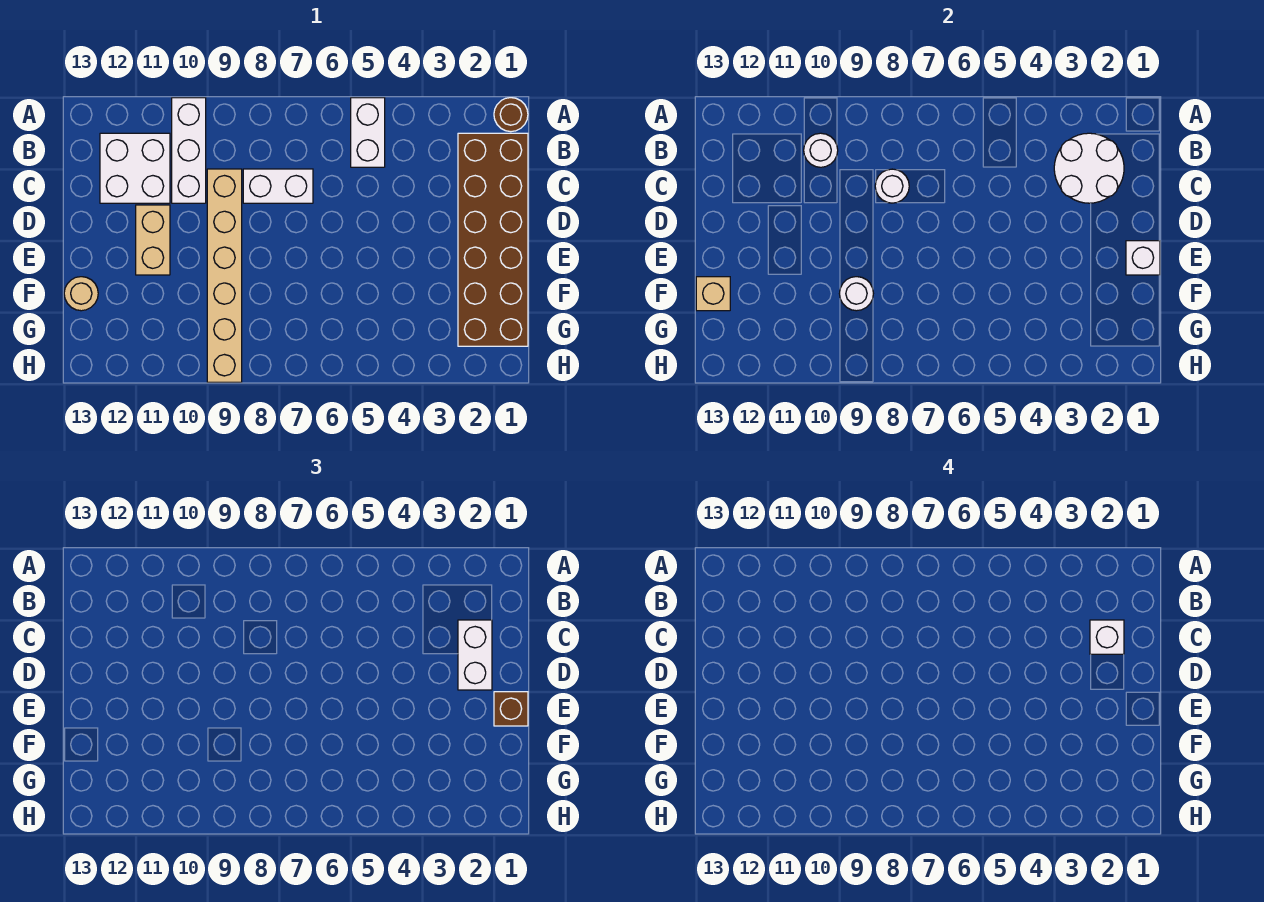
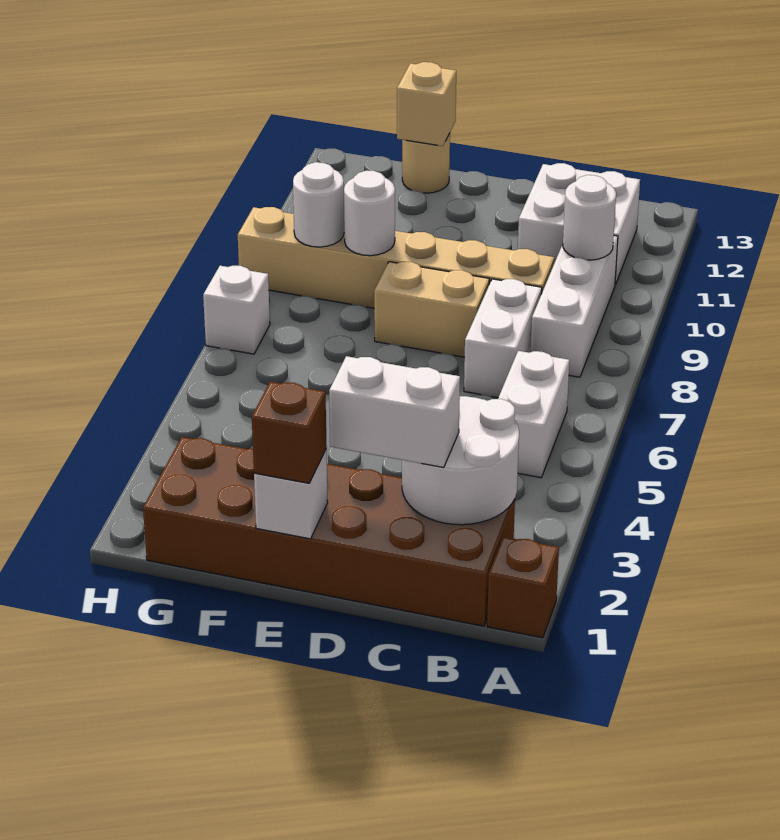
brown round brick A1 level 1 -> brown brick A1 level 1
white brick A5:B5 level 1 -> white brick B5:B6 level 1
white brick A10:C10 level 1 -> white brick B8:B10 level 1
white brick C2 level 4 -> white brick H7 level 1
white round brick C8 level 2 -> white round brick G9 level 2
tan brick D11:E11 level 1 -> tan brick D8:E8 level 1

